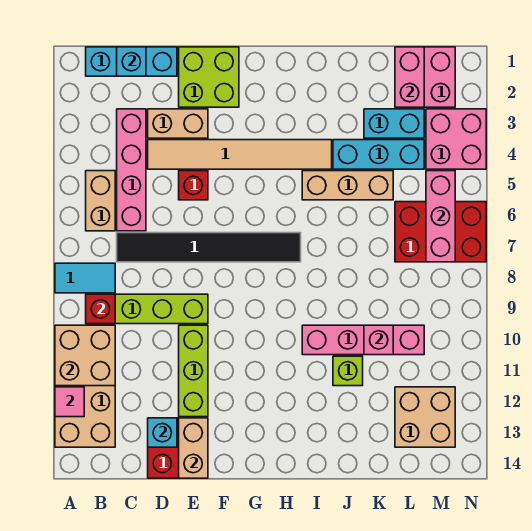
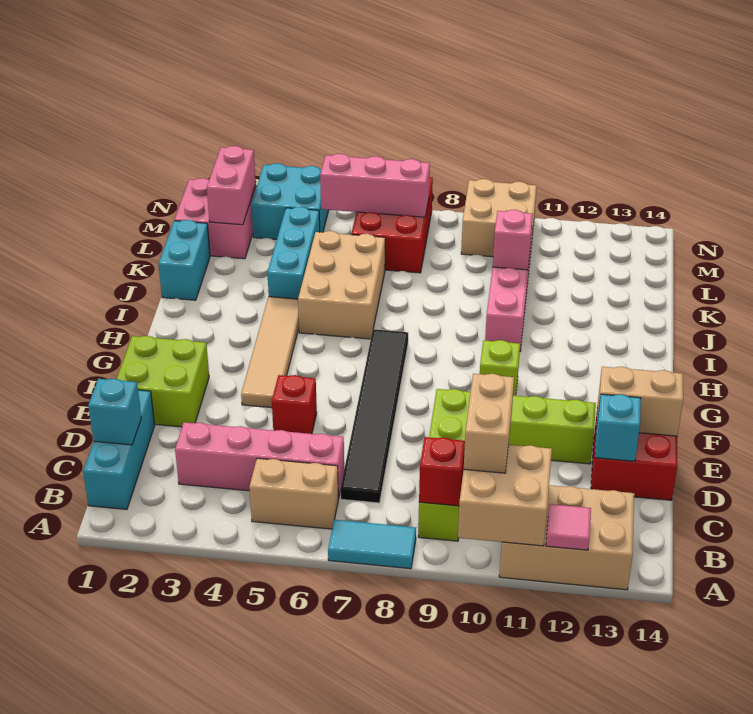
cyan tile A8:B8 level 1 -> cyan tile A7:A8 level 1
tan brick D3:E3 level 1 -> tan brick B10:C10 level 3
tan tile D4:I4 level 1 -> tan tile F4:I4 level 1
tan brick I5:K5 level 1 -> tan brick I5:K6 level 1
lime brick J11 level 1 -> lime brick G10 level 1
cyan brick K3:L3 level 1 -> cyan brick J1:K1 level 1
pink brick L1:L2 level 2 -> pink brick L2:M2 level 2
tan brick L12:M13 level 1 -> tan brick M9:N10 level 1
pink brick M3:N4 level 1 -> cyan brick M3:N4 level 1

